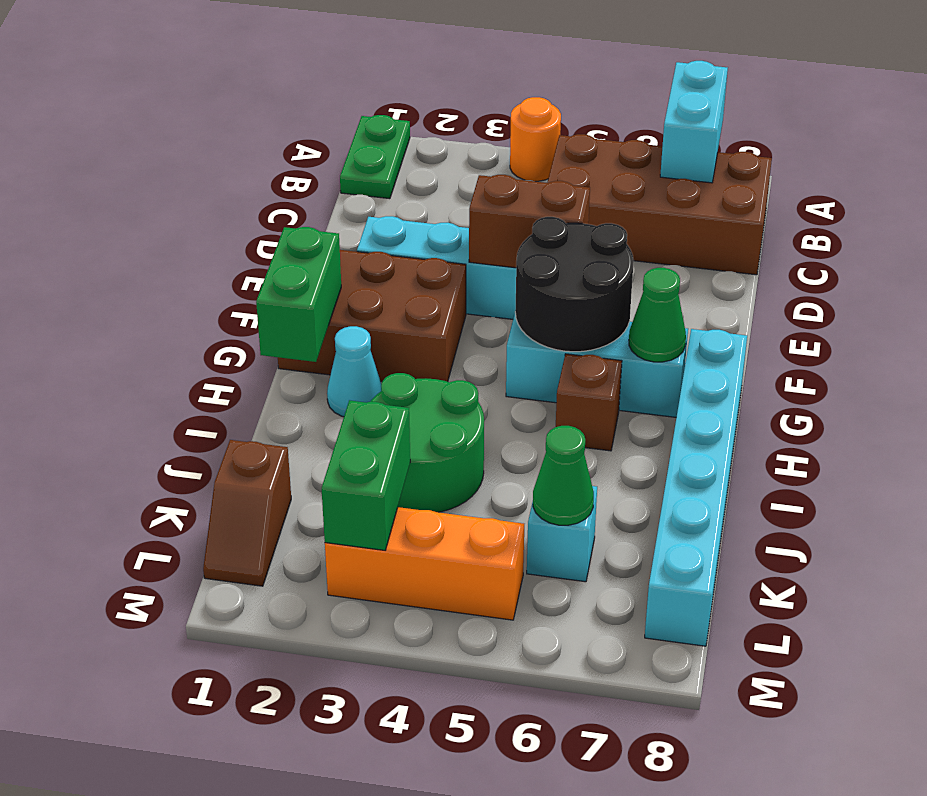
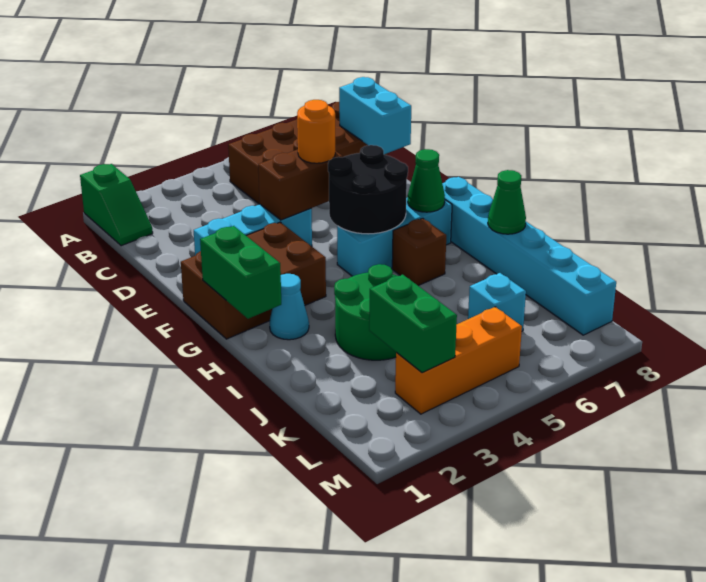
green plate A1:B1 level 1 -> green slope A1:B1 level 1 top A
orange round brick A4 level 1 -> orange round brick E5 level 3
cyan brick A7:B7 level 2 -> cyan brick C8:D8 level 2
brown slope K1:L1 level 1 top K -> none
green cone K6 level 2 -> green cone I8 level 2

